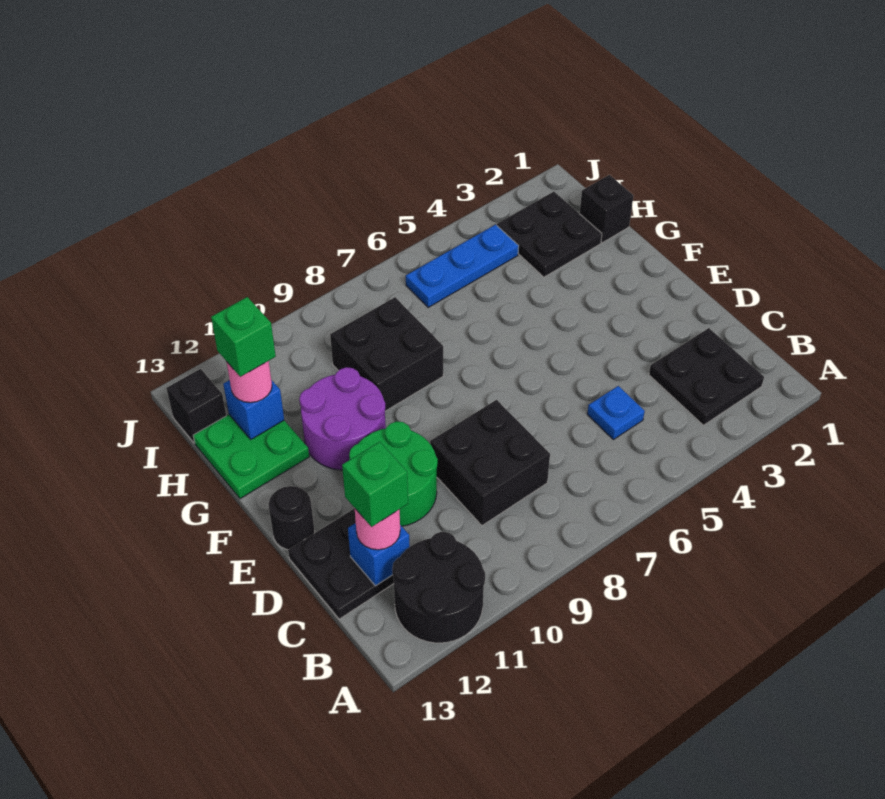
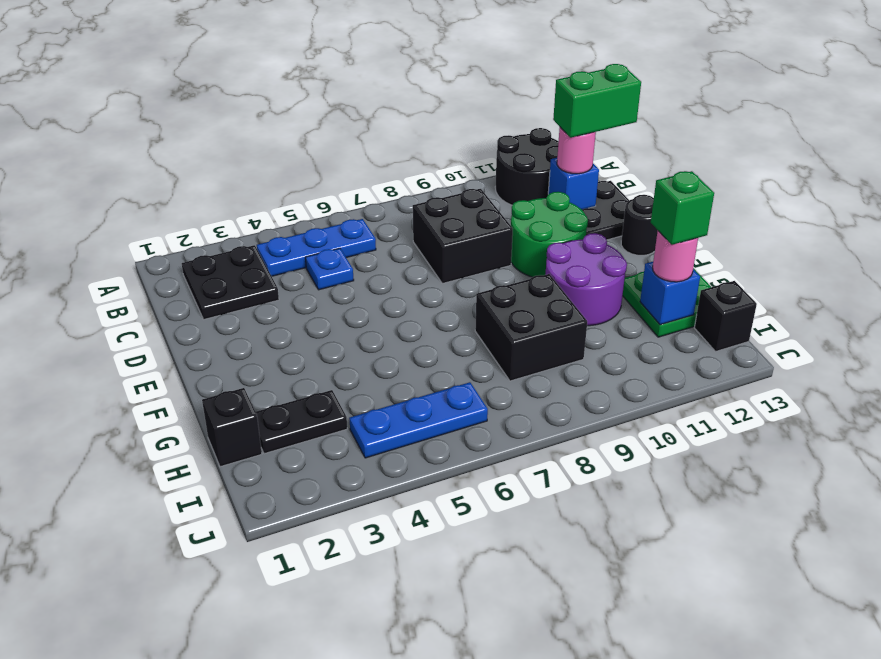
none -> blue plate B4:B6 level 1
green brick C12 level 4 -> green brick C12:C13 level 4
black plate H2:I3 level 1 -> black plate H2:H3 level 1

